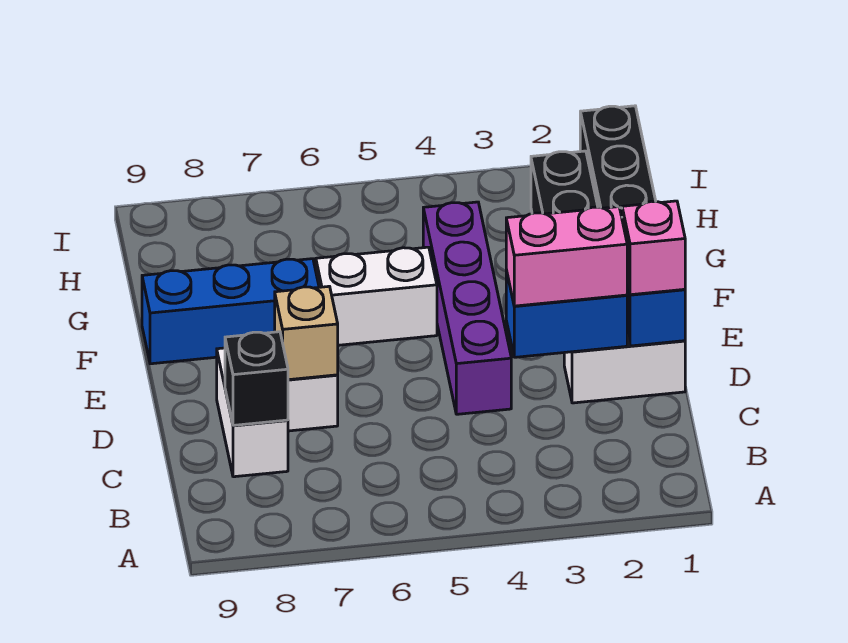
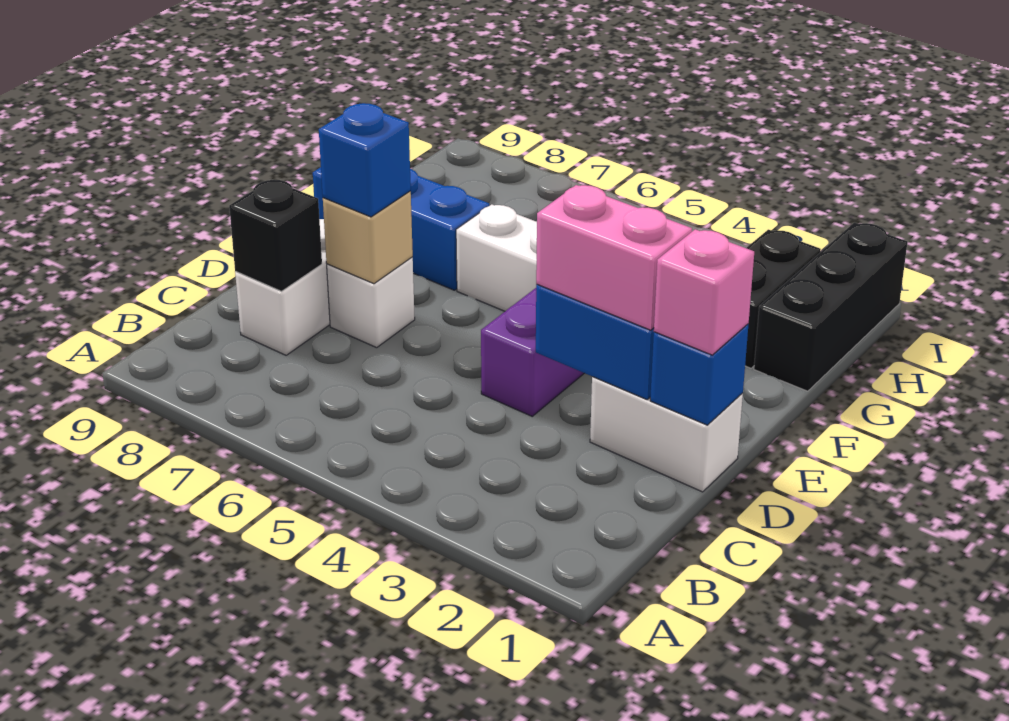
none -> blue brick D7 level 3

